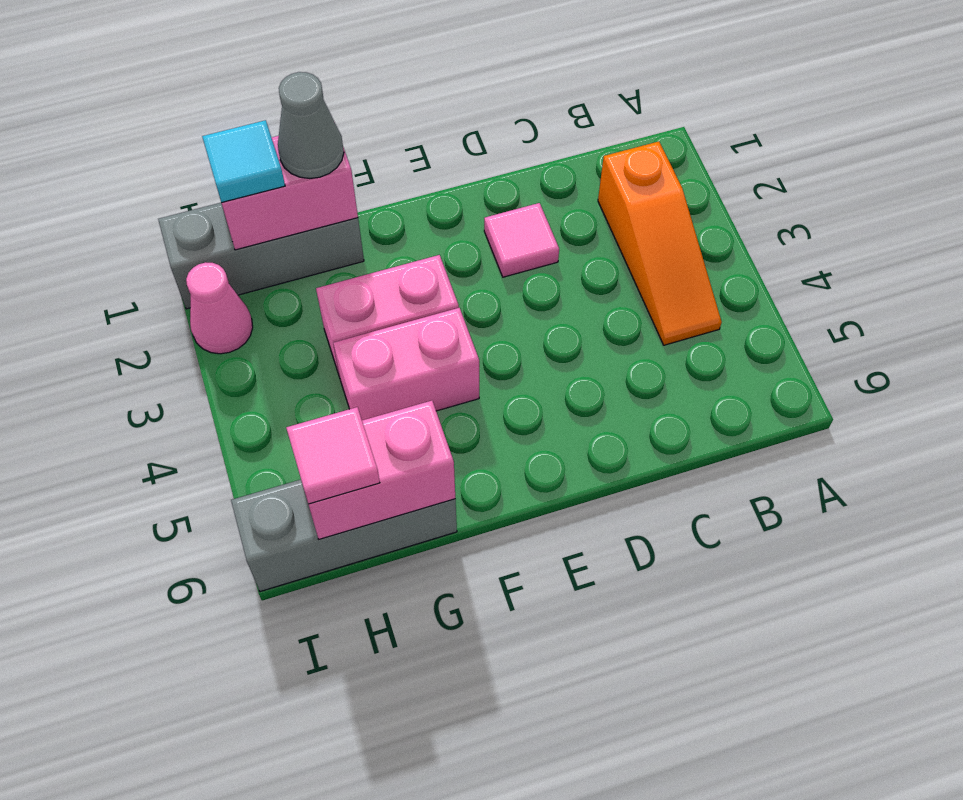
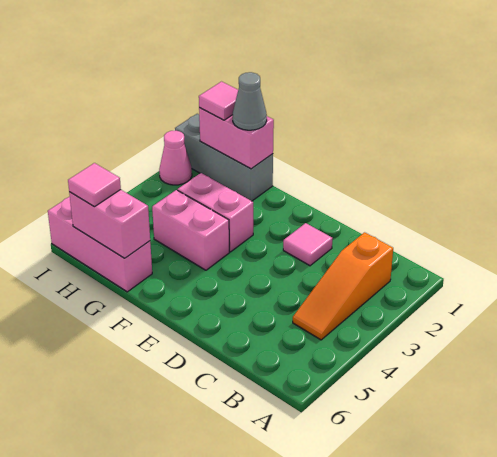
grey brick G6:I6 level 1 -> pink brick G6:I6 level 1
cyan tile H1 level 3 -> pink tile H1 level 3

